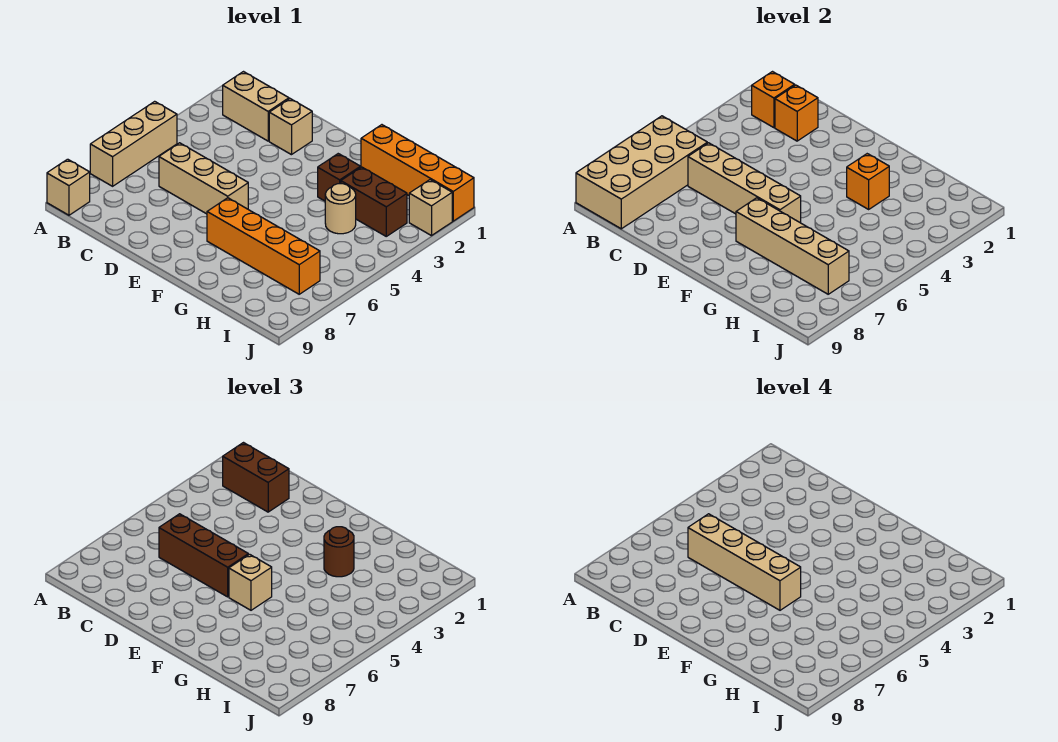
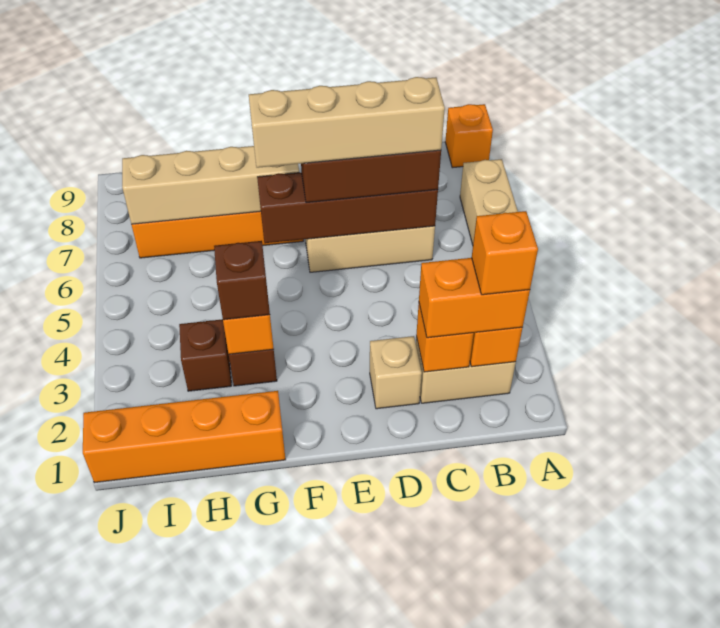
tan brick A6:B9 level 2 -> none
tan brick A9 level 1 -> orange brick A9 level 1
brown brick B2:C2 level 3 -> orange brick B2:C2 level 3
none -> orange brick B2 level 4
tan brick C6:F6 level 2 -> brown brick C6:F6 level 2
tan brick F6 level 3 -> none
brown round brick G3 level 3 -> brown brick G3 level 3
brown brick H3:I3 level 1 -> brown brick H3 level 1
tan round brick H4 level 1 -> none
tan brick J2 level 1 -> none

